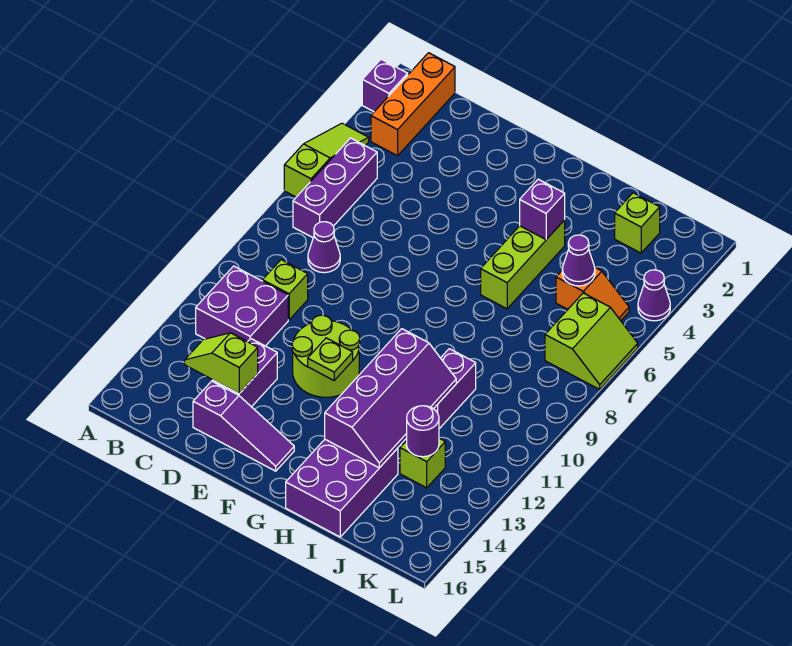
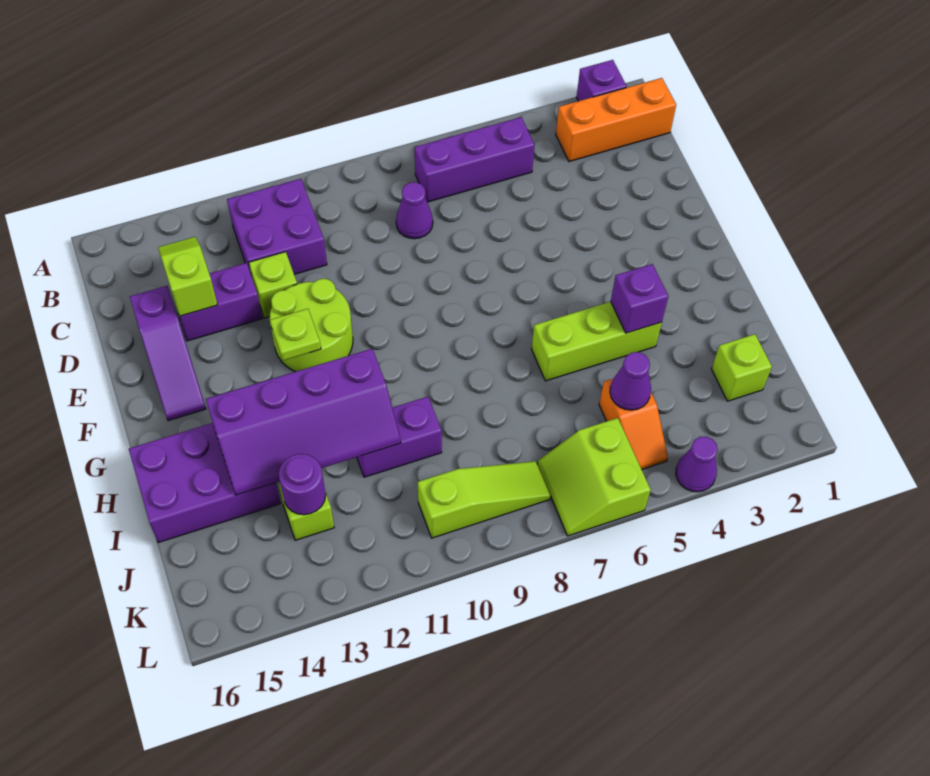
lime slope A4:A6 level 1 top 6 -> lime slope K8:K10 level 1 top 10
lime brick C10 level 1 -> lime brick D12 level 1
lime slope K6:L7 level 1 top K -> lime slope K6:L7 level 1 top 6

